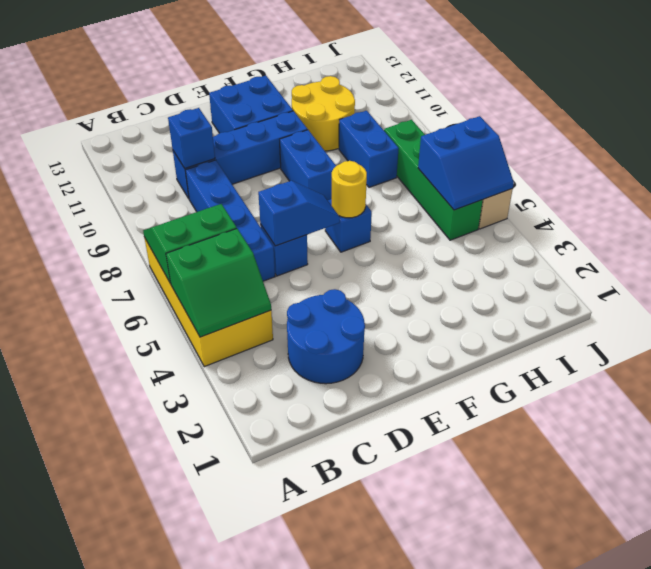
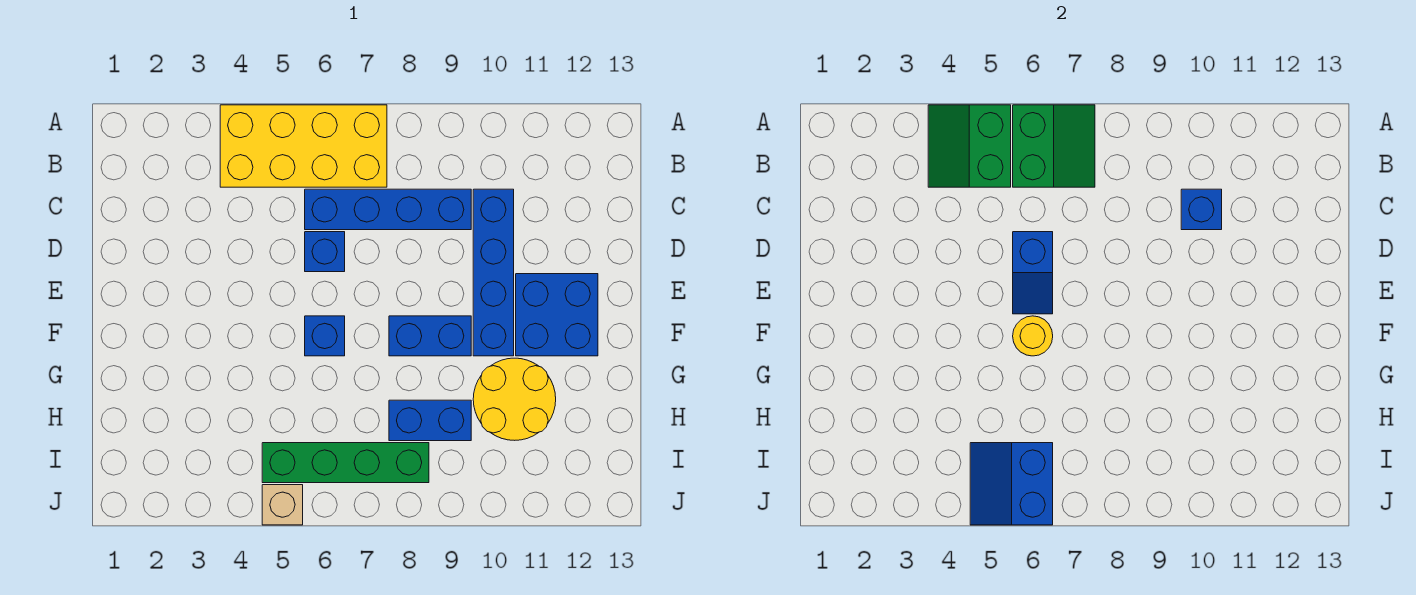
blue round brick C2:D3 level 1 -> none

